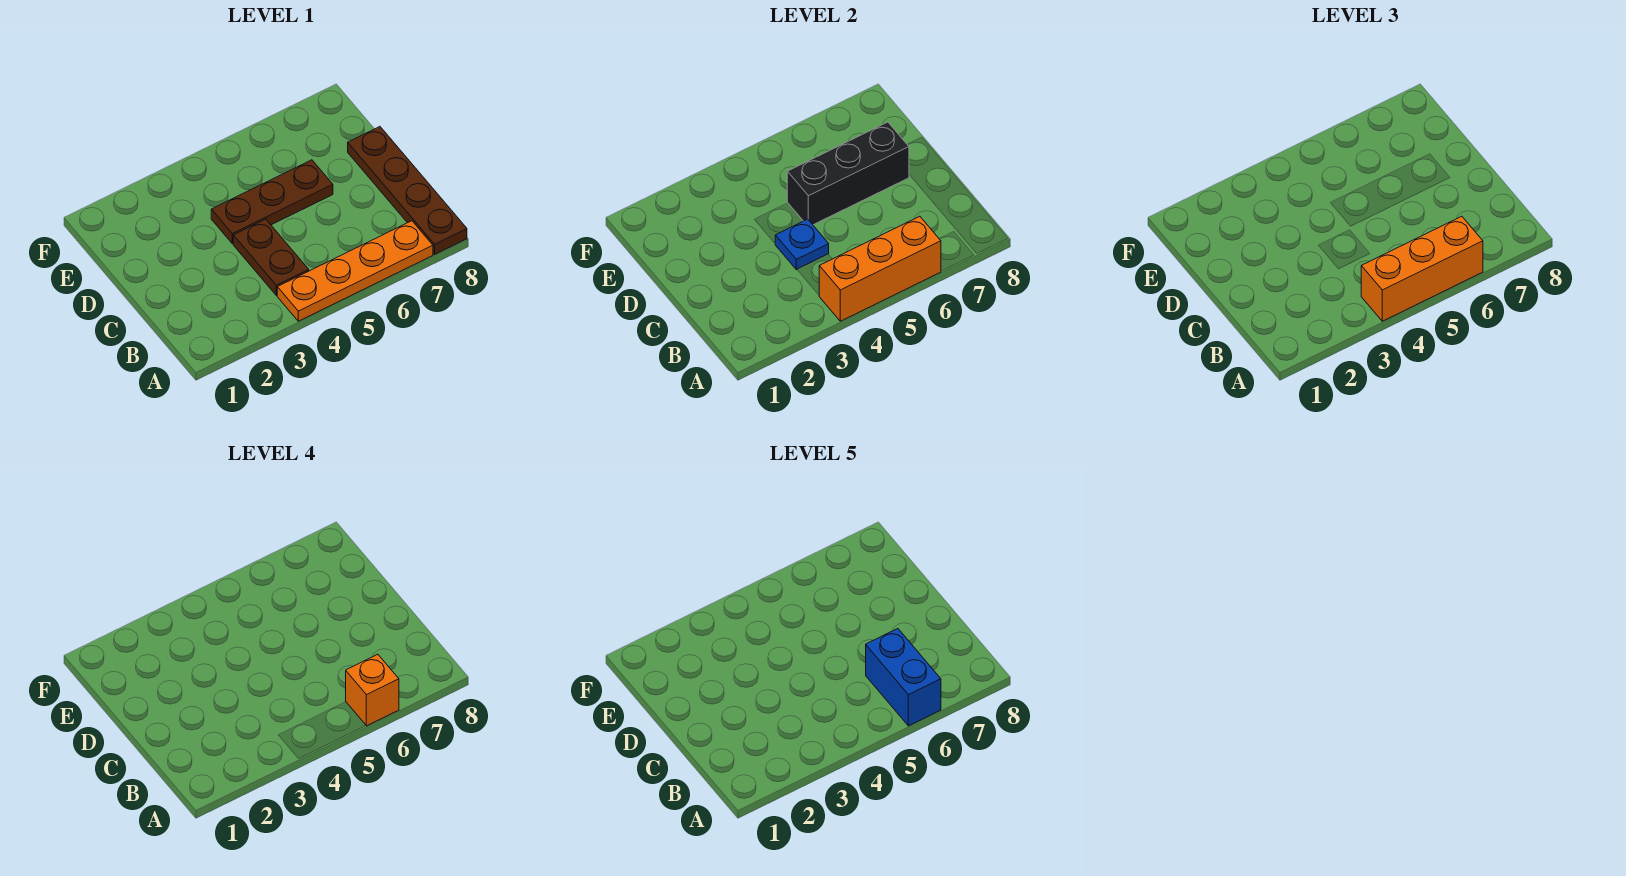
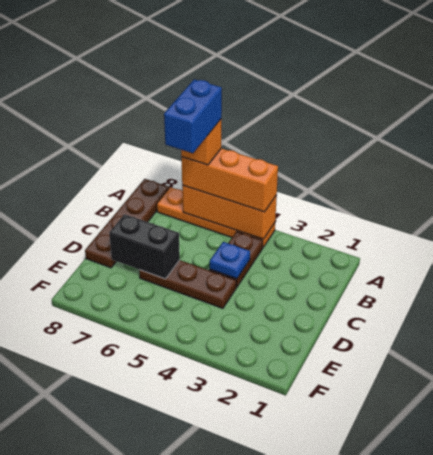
black brick D5:D7 level 2 -> black brick D6:D7 level 2

